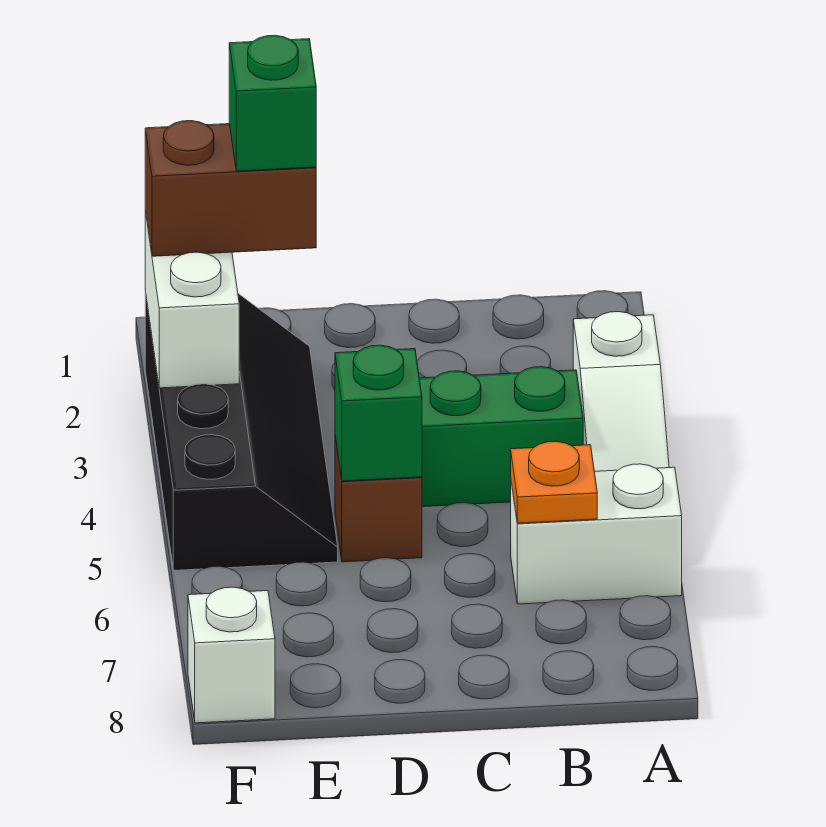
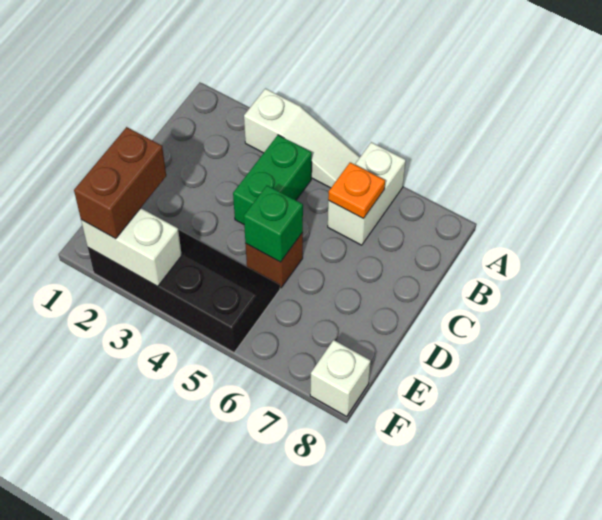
green brick E2 level 4 -> none

